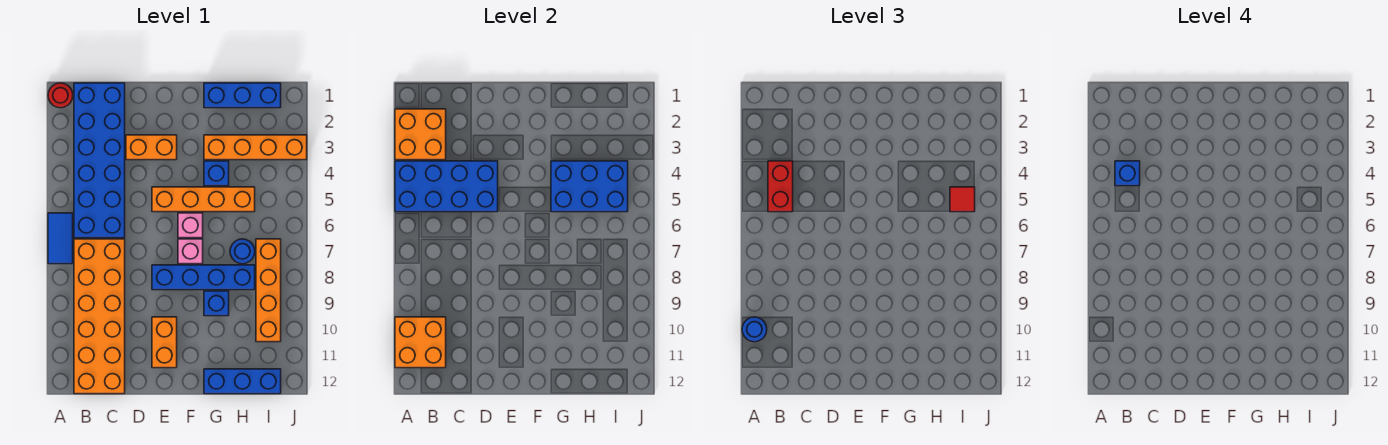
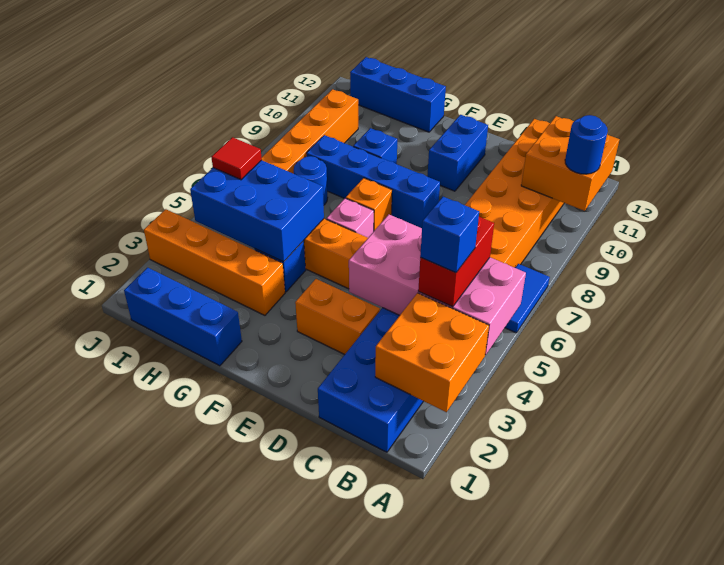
red round brick A1 level 1 -> none
blue brick A4:D5 level 2 -> pink brick A4:D5 level 2
orange brick E10:E11 level 1 -> blue brick E10:E11 level 1
pink brick F7 level 1 -> orange brick F7 level 1

